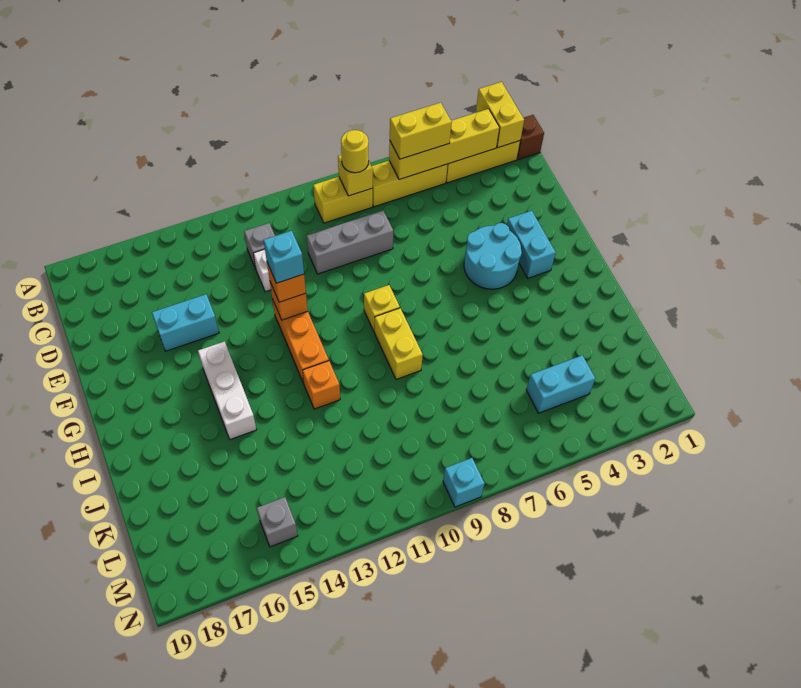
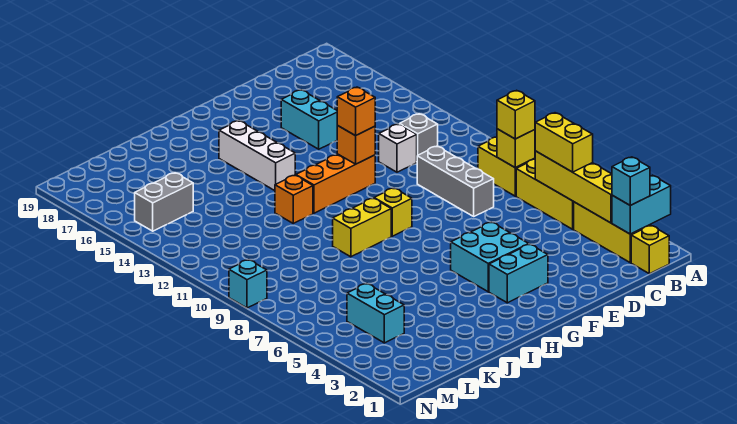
yellow brick A2:B2 level 2 -> cyan brick A2:B2 level 2
brown brick B1 level 1 -> yellow brick B1 level 1
yellow round brick B8 level 3 -> yellow brick B8 level 3
cyan round brick F4:G5 level 1 -> cyan brick F4:G5 level 1
cyan brick F12 level 4 -> cyan brick B2 level 3
white brick G15:I15 level 1 -> white brick H14:H16 level 1
grey brick M15 level 1 -> grey brick L15:M15 level 1

